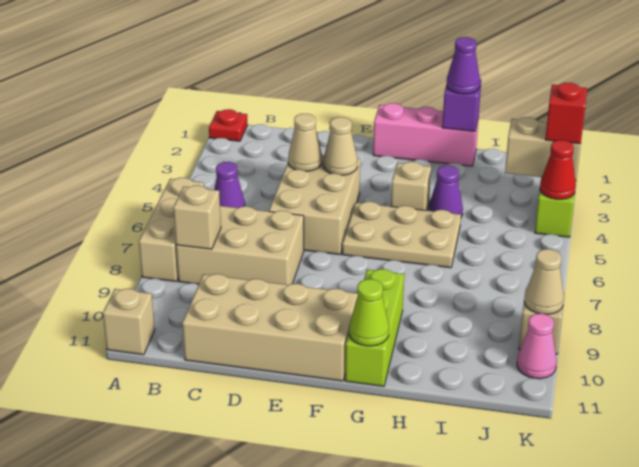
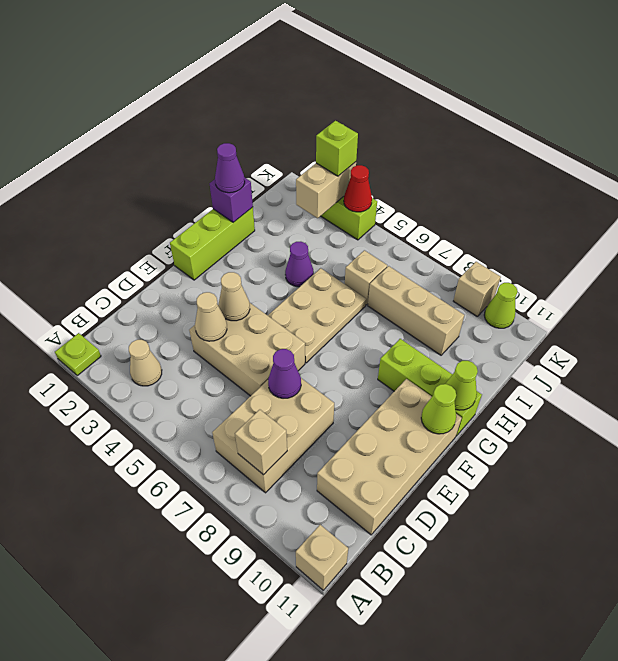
red plate A1 level 1 -> lime plate A1 level 1
tan brick A6:A8 level 1 -> tan brick I7:I9 level 1
purple cone B5 level 1 -> purple cone D7 level 2
pink brick F1:H1 level 1 -> lime brick F1:H1 level 1
none -> lime cone F11 level 2
tan brick G4 level 1 -> tan brick I6 level 1
red brick K3 level 3 -> lime brick K3 level 3
tan cone K9 level 2 -> tan cone B3 level 1
pink cone K10 level 1 -> lime cone K10 level 1

